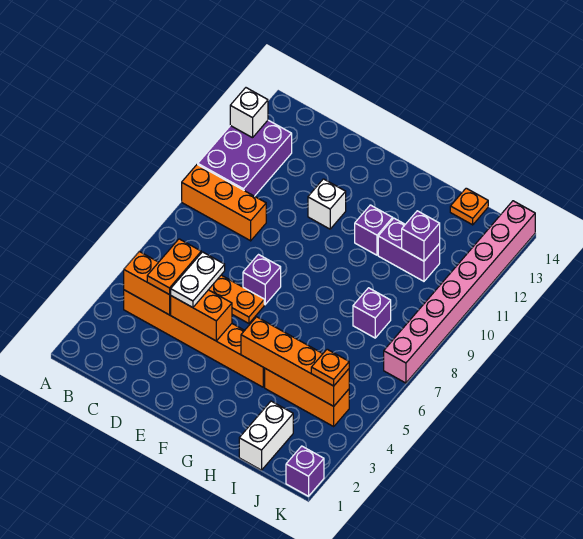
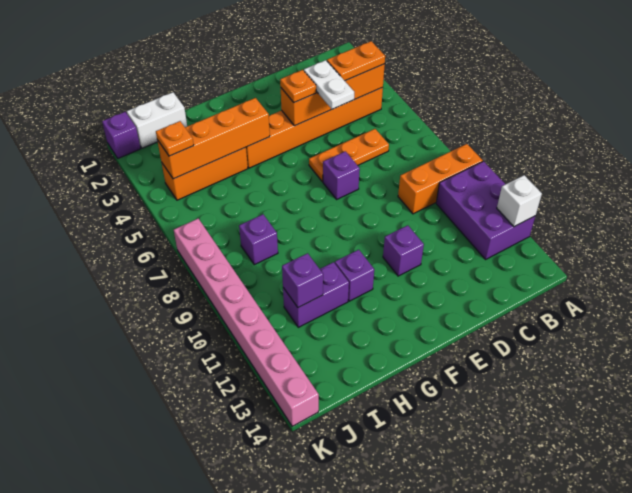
orange plate C4:C5 level 3 -> orange plate B4:C4 level 3
white brick E11 level 1 -> purple brick E11 level 1
white brick I1:I2 level 1 -> white brick I1:J1 level 1
orange plate I14 level 1 -> orange plate E4 level 3

